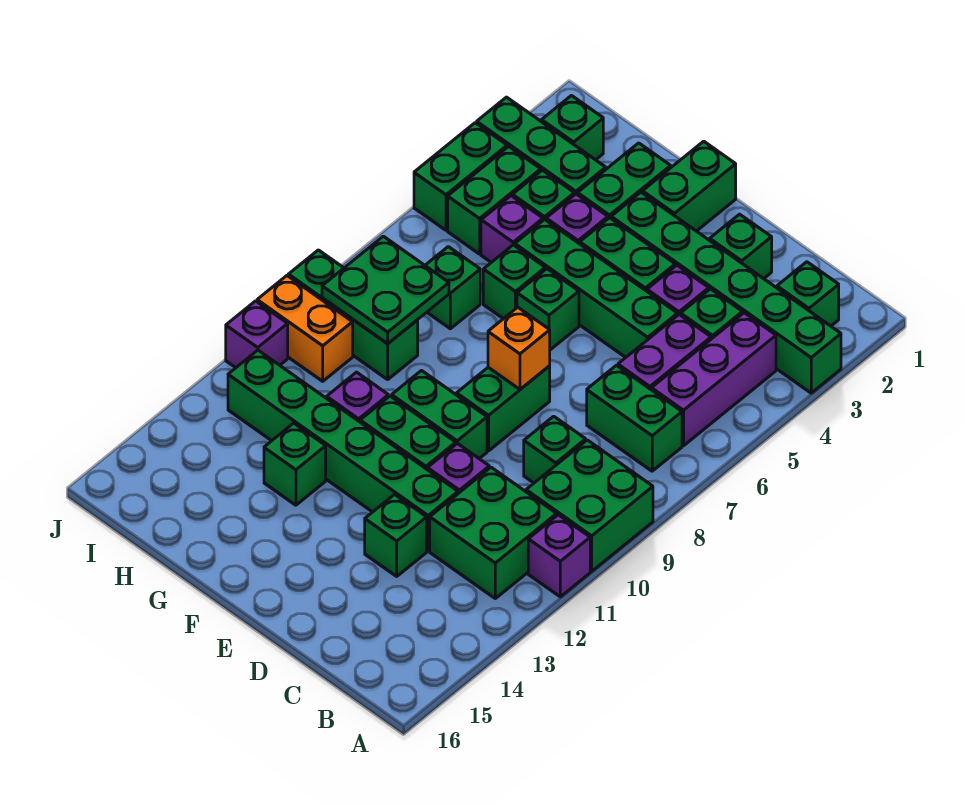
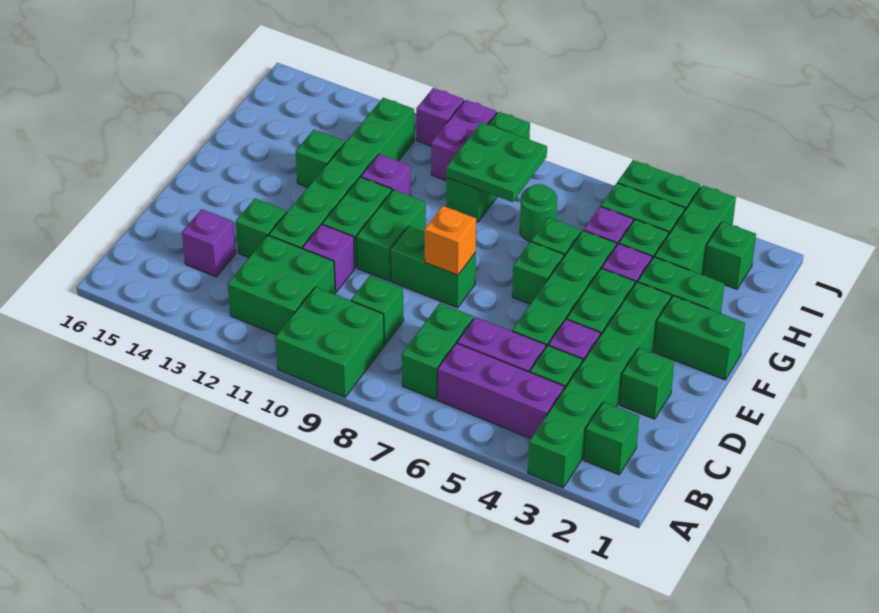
purple brick A11 level 1 -> purple brick C14 level 1
green brick H7 level 1 -> green round brick H7 level 1
orange brick I10:J10 level 1 -> purple brick I10:J10 level 1

